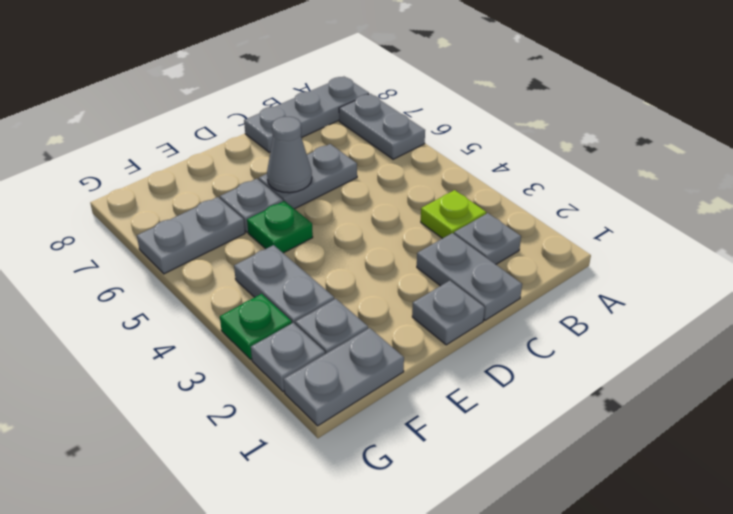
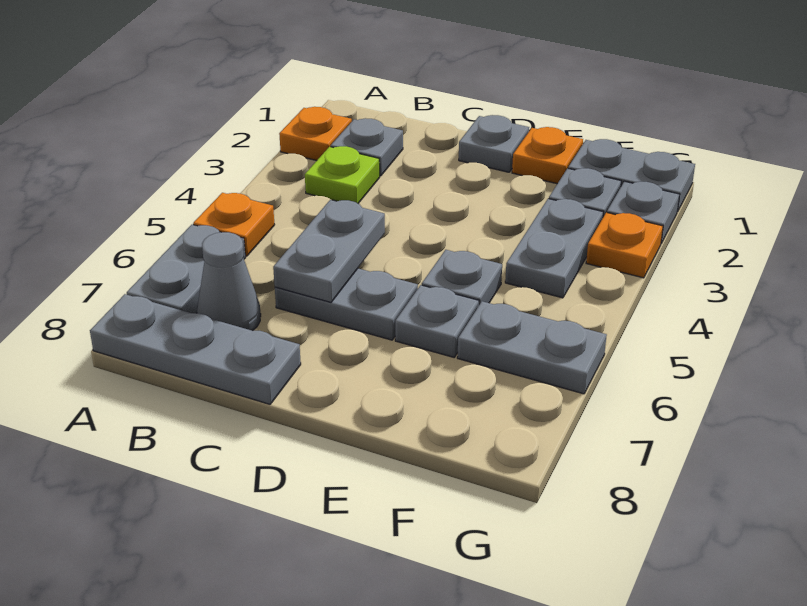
none -> orange plate A2 level 1
none -> orange plate A5 level 1
grey plate C1:C2 level 1 -> grey plate C5:C6 level 2
grey cone D6 level 2 -> grey cone B7 level 1
none -> orange plate E1 level 1
green plate E5 level 1 -> grey plate E5 level 1
green plate G3 level 1 -> orange plate G3 level 1

